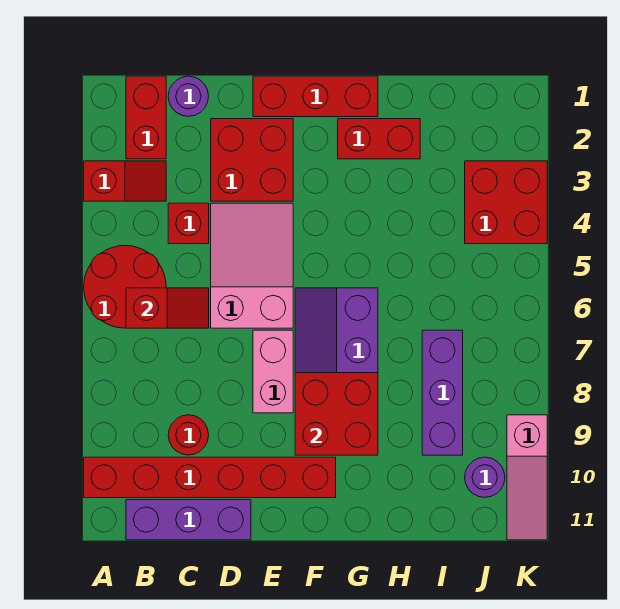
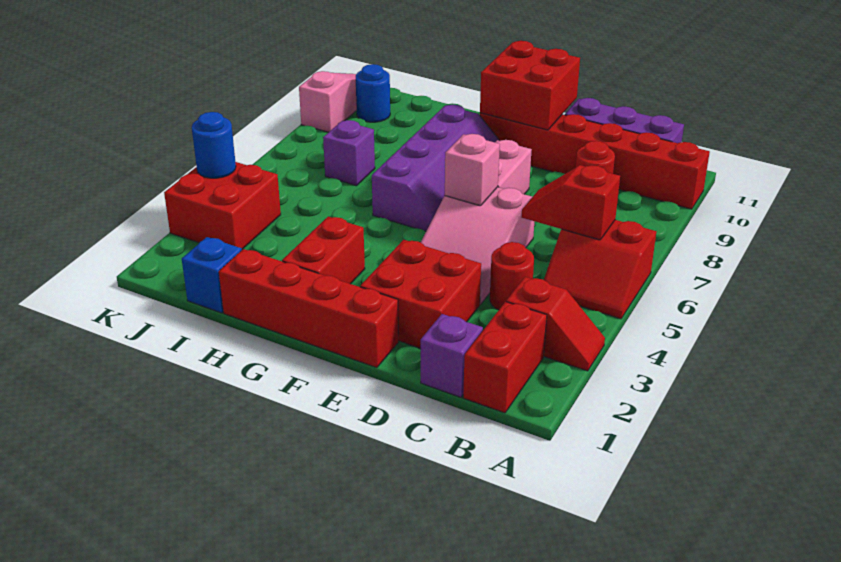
red slope A3:B3 level 1 top A -> red slope A3:B3 level 1 top B
red round brick A5:B6 level 1 -> red slope A5:B6 level 1 top 6
purple round brick C1 level 1 -> purple brick C1 level 1
red brick C4 level 1 -> red round brick C4 level 1
red brick E1:G1 level 1 -> red brick E1:H1 level 1
none -> pink brick E6 level 2
red brick F8:G9 level 2 -> red brick E10:F11 level 2
red brick G2:H2 level 1 -> red brick G2:G3 level 1
none -> blue brick I1 level 1
purple brick I7:I9 level 1 -> purple brick I7 level 1
purple round brick J10 level 1 -> blue round brick J10 level 1
none -> blue round brick K4 level 2

